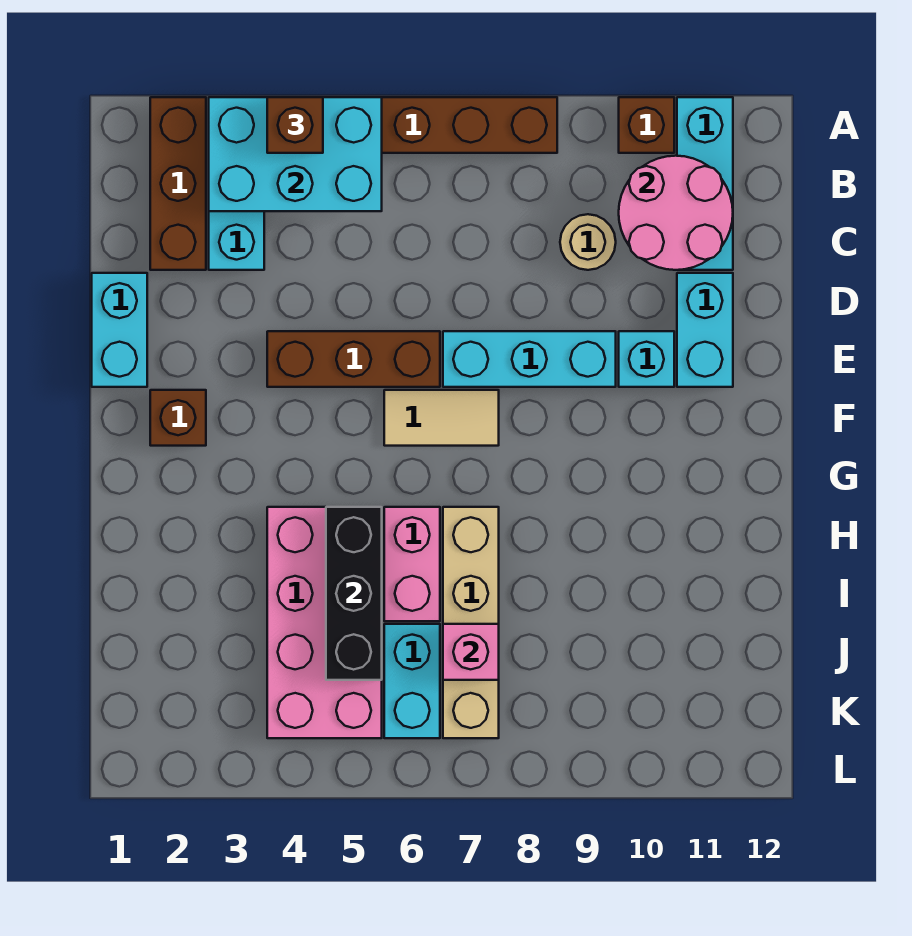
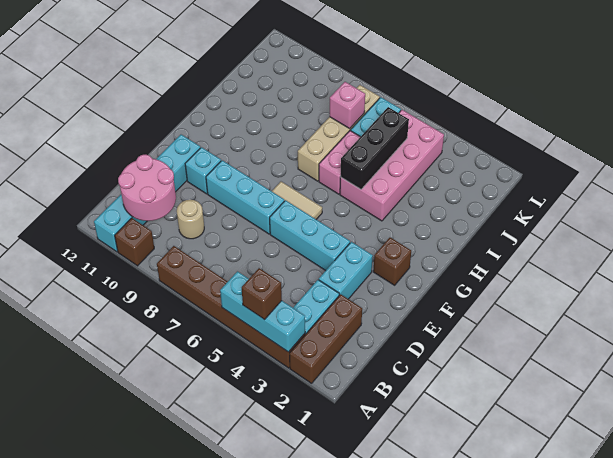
cyan brick A3:B5 level 2 -> cyan brick A3:A5 level 2
cyan brick D1:E1 level 1 -> cyan brick D3:E3 level 1
brown brick E4:E6 level 1 -> cyan brick E4:E6 level 1

